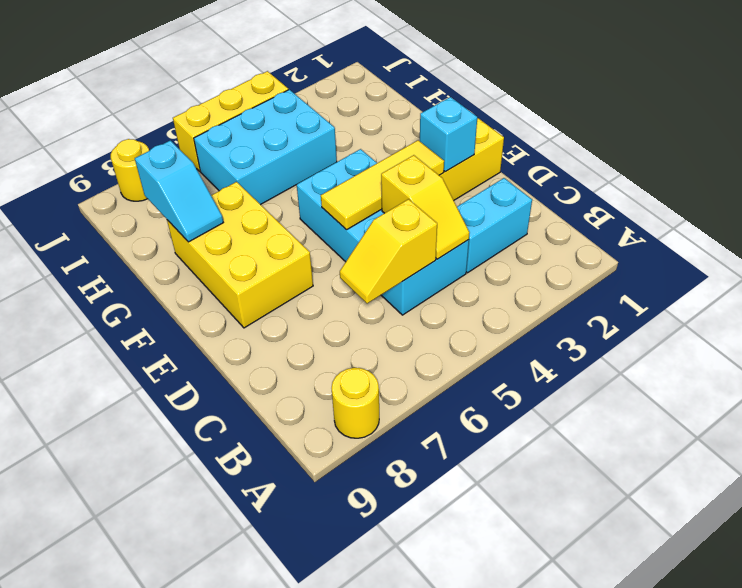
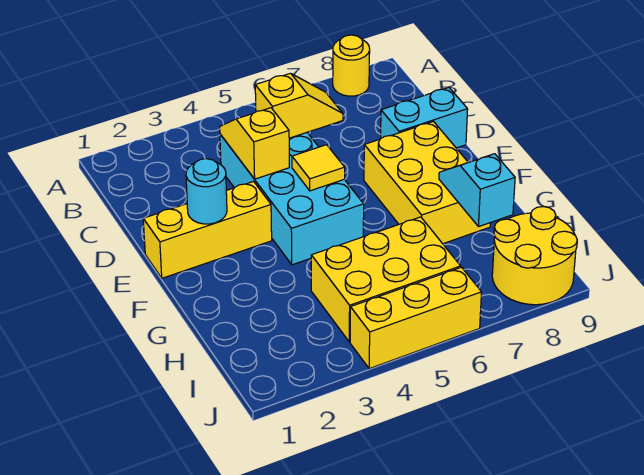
cyan brick C2:C3 level 1 -> cyan brick D8:D9 level 1
cyan brick E2 level 2 -> cyan round brick E2 level 2
yellow tile E3:E5 level 2 -> yellow tile E5 level 2
cyan brick H4:I6 level 1 -> yellow brick H4:I6 level 1
yellow round brick J8 level 1 -> yellow round brick I8:J9 level 1

